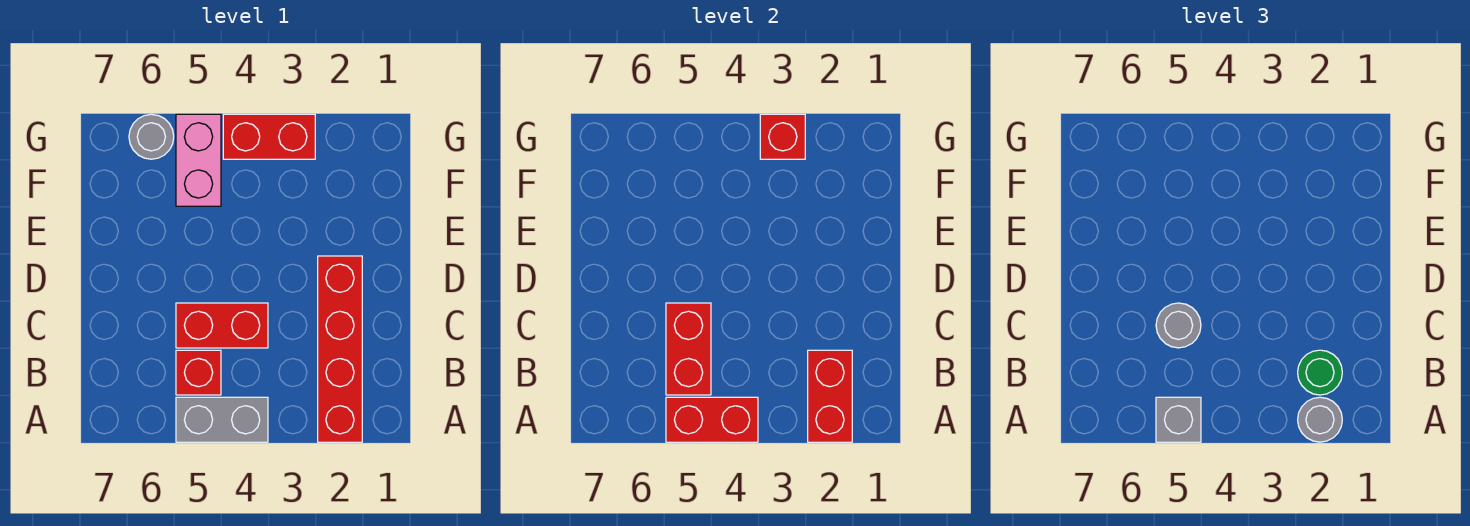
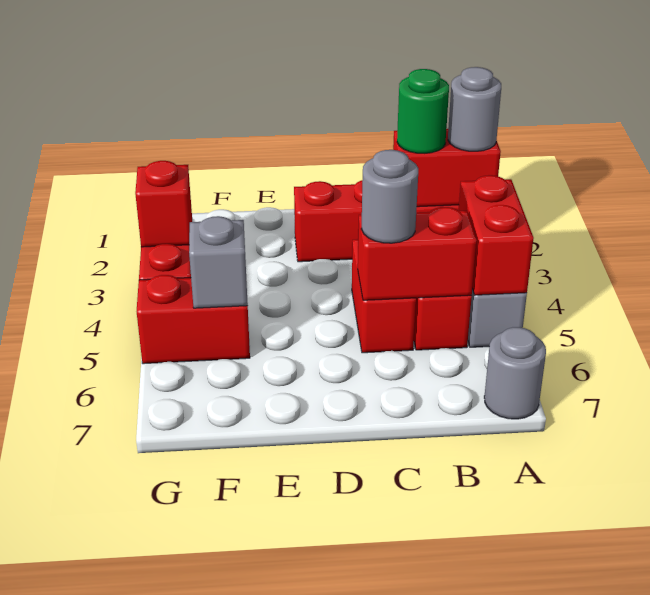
grey brick A5 level 3 -> grey brick F5 level 2
pink brick F5:G5 level 1 -> red brick F5:G5 level 1
grey round brick G6 level 1 -> grey round brick A7 level 1

